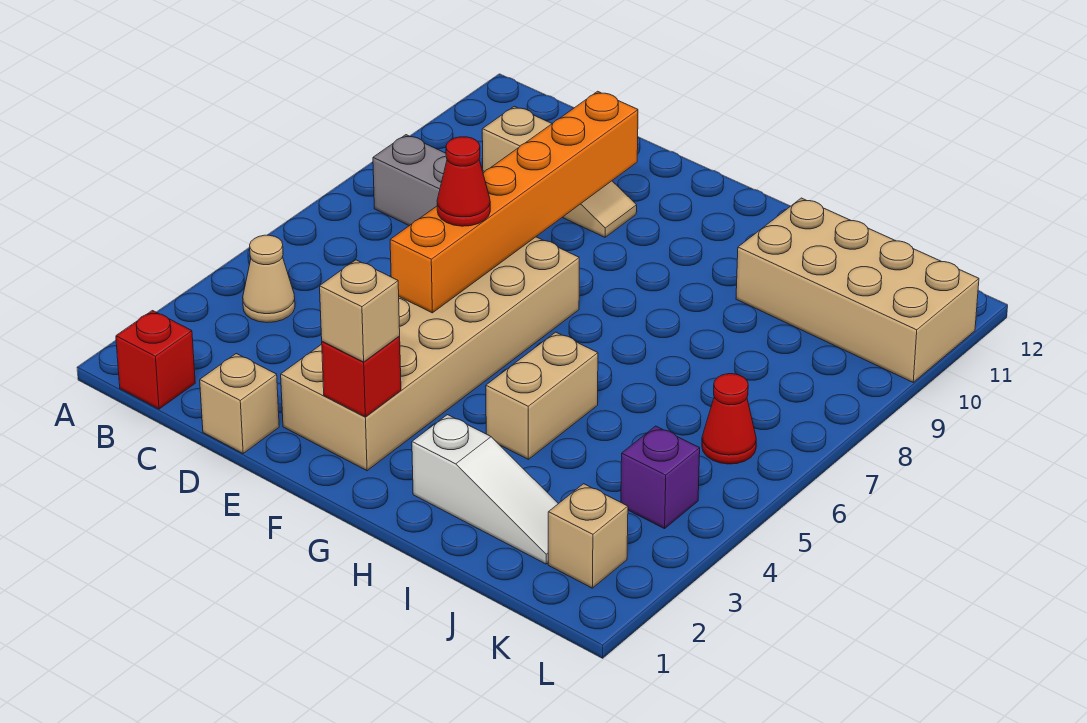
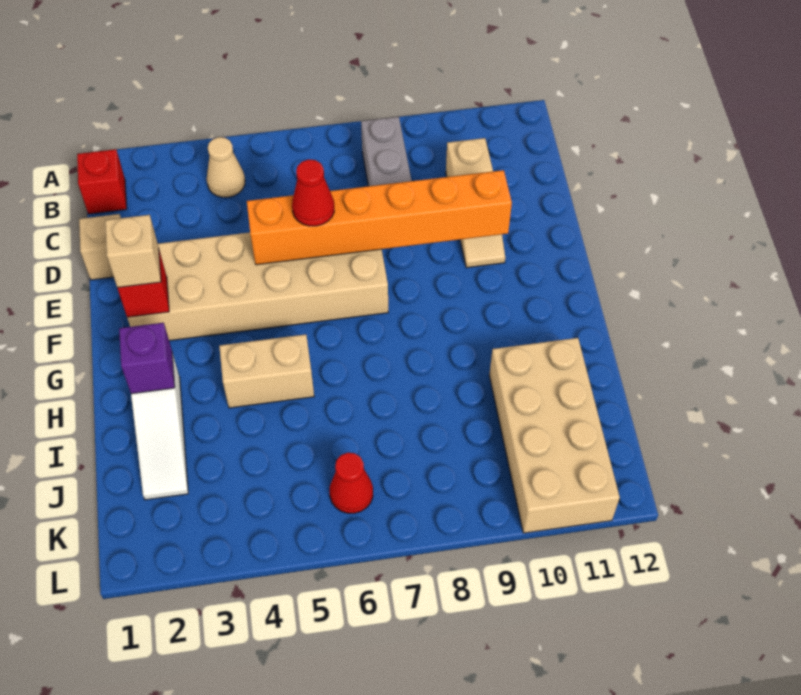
tan brick K2 level 1 -> none
purple brick K4 level 1 -> purple brick H2 level 2

